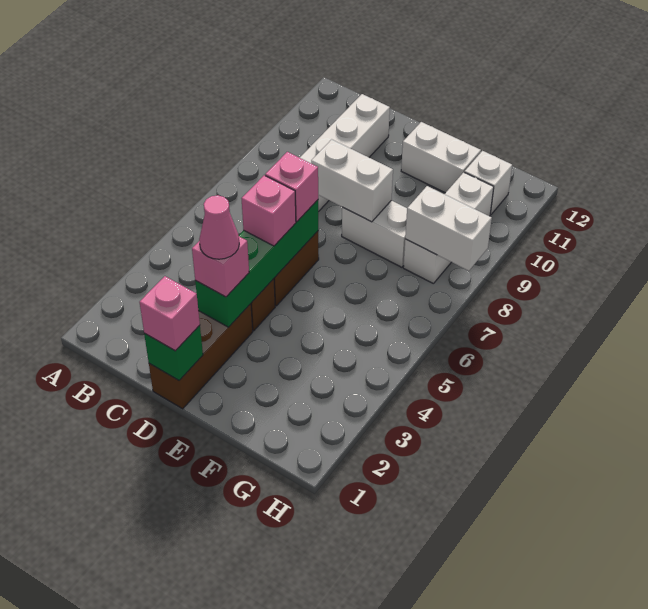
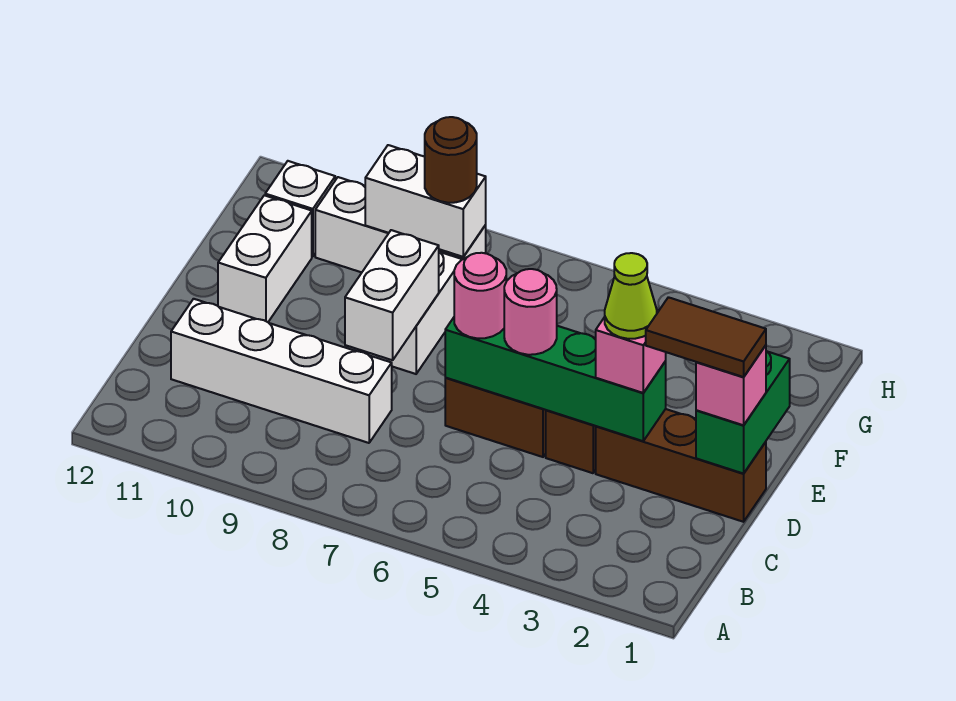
green brick D1 level 2 -> green brick D1:E1 level 2
none -> brown tile D1:D2 level 4
pink cone D3 level 4 -> lime cone D3 level 4
pink brick D5 level 3 -> pink round brick D5 level 3
pink brick D6 level 3 -> pink round brick D6 level 3
white brick G8:H8 level 2 -> white brick G8:G9 level 2
none -> brown round brick G8 level 3

